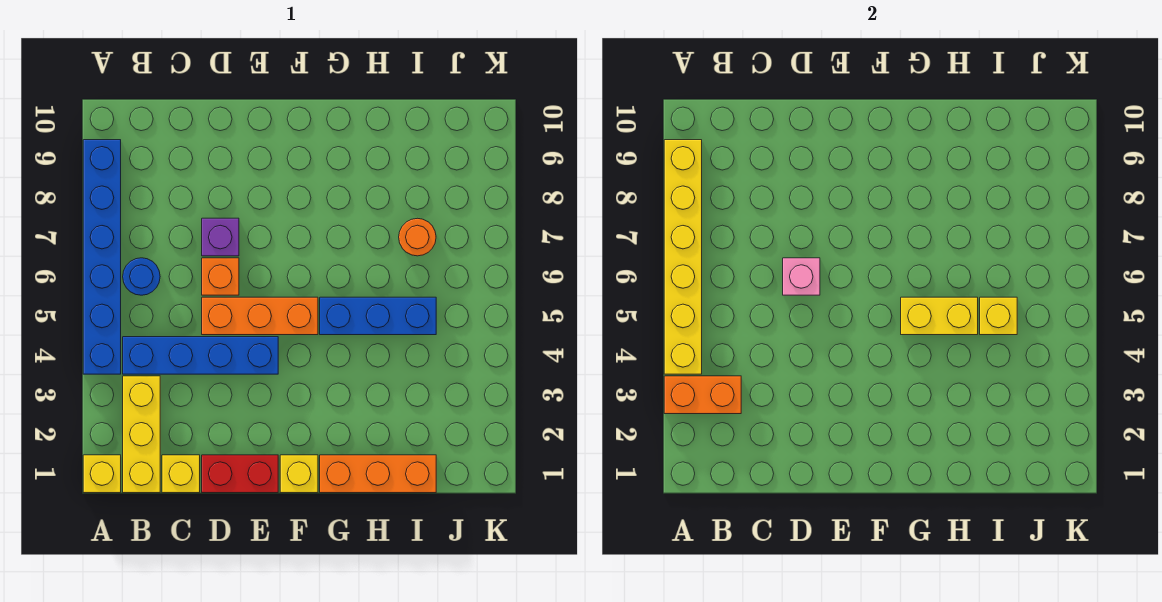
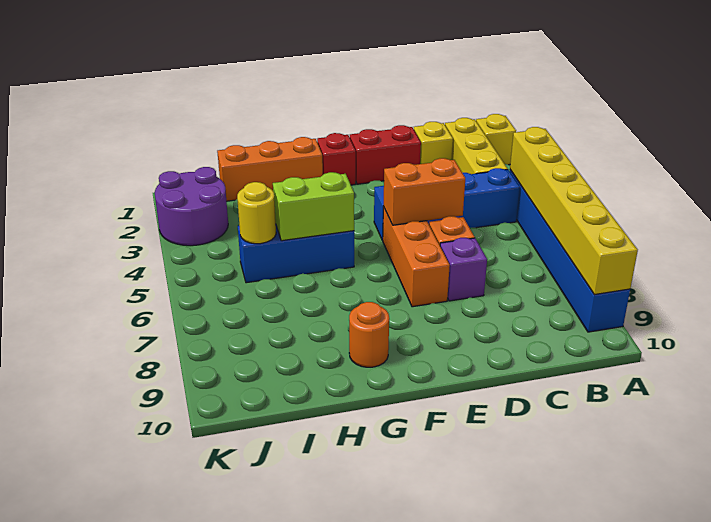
orange brick A3:B3 level 2 -> orange brick D5:E5 level 2
blue round brick B6 level 1 -> none
orange brick D5:F5 level 1 -> orange brick E5:E7 level 1
pink brick D6 level 2 -> none
yellow brick F1 level 1 -> red brick F1 level 1
yellow brick G5:H5 level 2 -> lime brick G5:H5 level 2
yellow brick I5 level 2 -> yellow round brick I5 level 2
orange round brick I7 level 1 -> orange round brick G9 level 1
none -> purple round brick J2:K3 level 1

